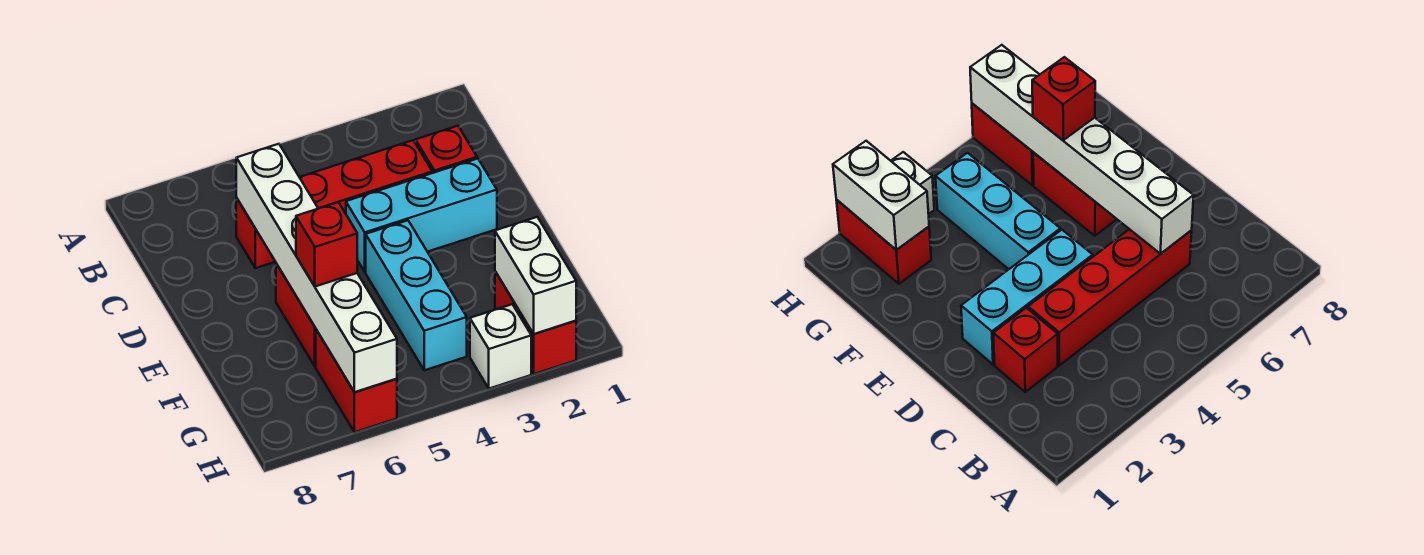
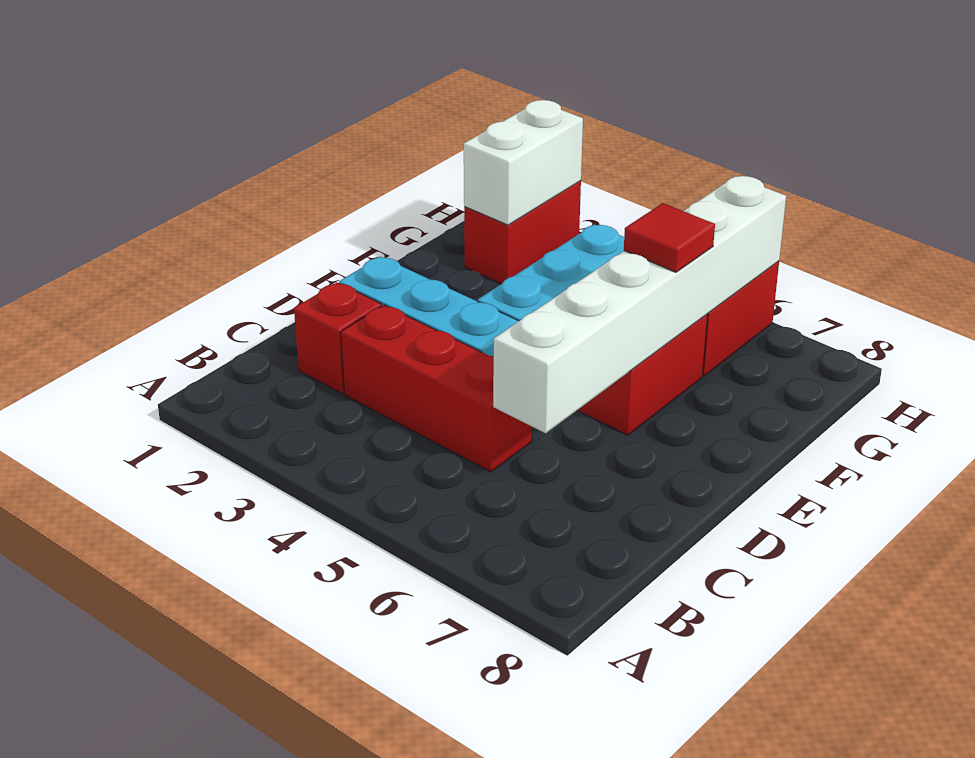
red brick C3:C6 level 1 -> red brick C3:C5 level 1
red brick F6 level 3 -> red tile F6 level 3
white brick H3 level 1 -> none

